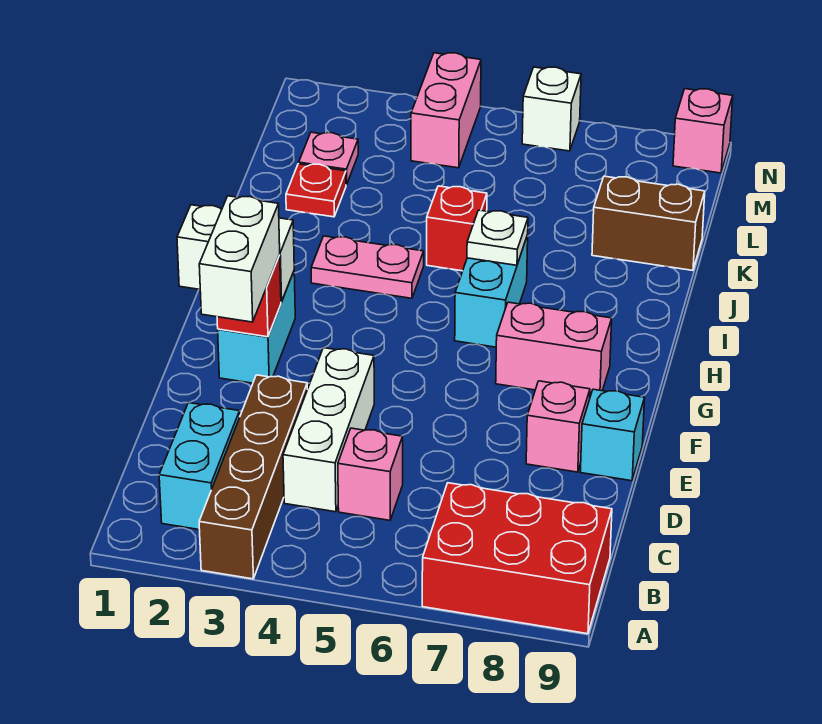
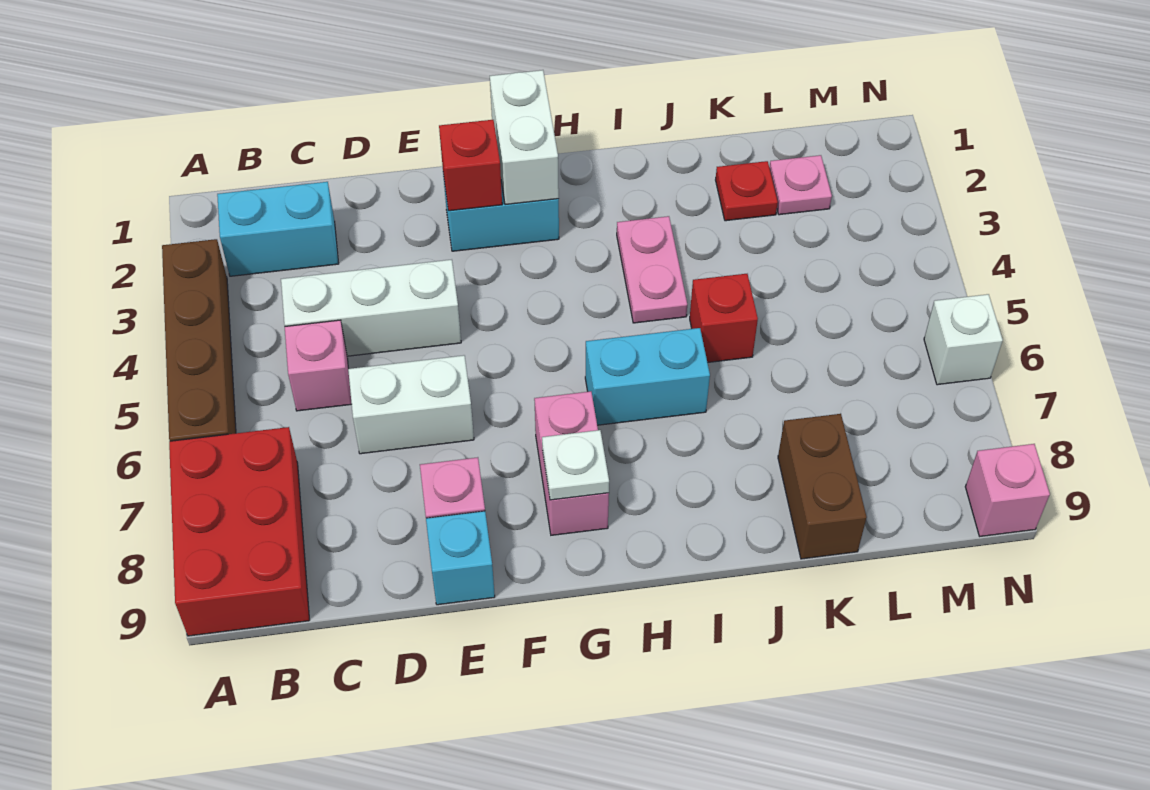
brown brick A3:D3 level 1 -> brown brick A3:A6 level 1
white brick E2:F2 level 3 -> white brick D6:E6 level 1
white plate I6 level 2 -> white plate G8 level 2
pink brick M4:N4 level 1 -> none

